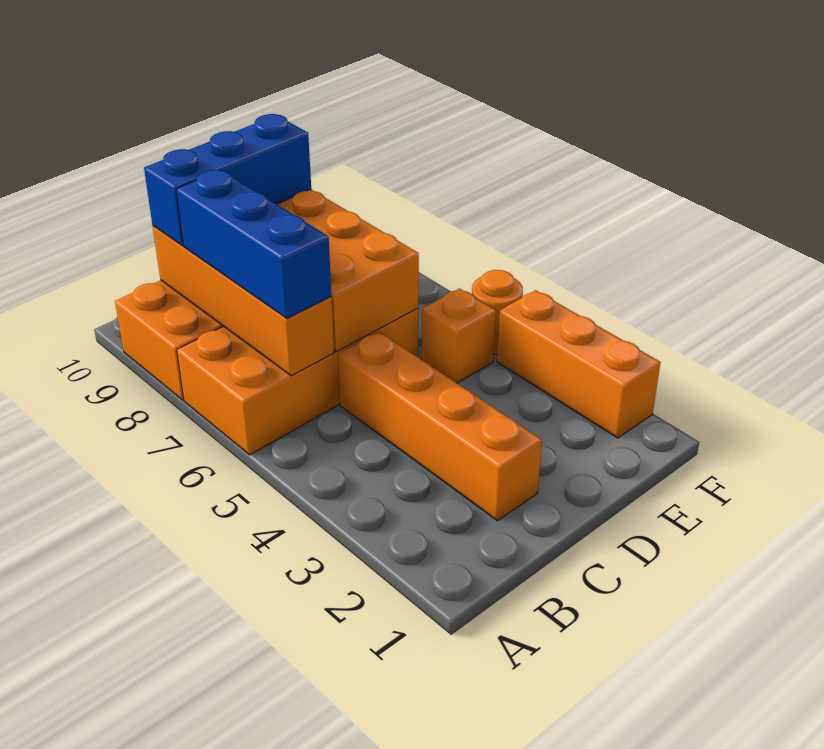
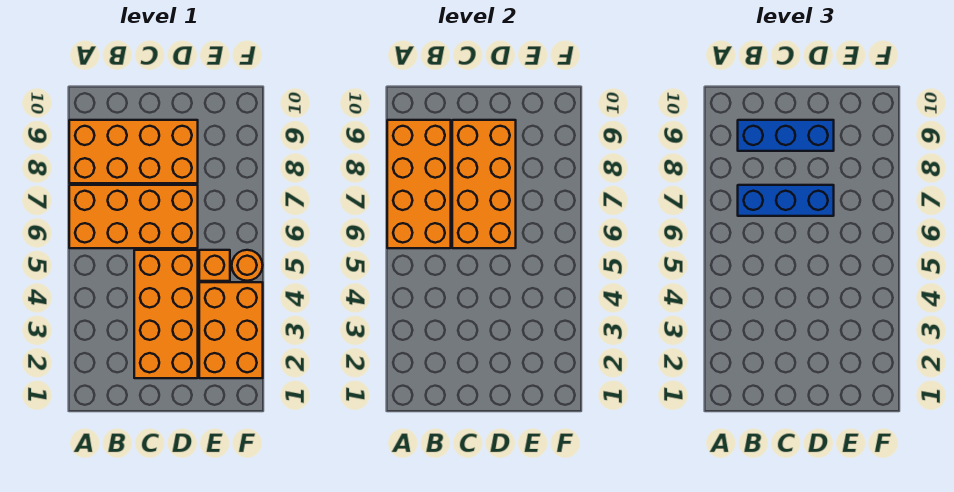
orange brick B6:B9 level 2 -> orange brick A6:B9 level 2
blue brick B6:B8 level 3 -> blue brick B7:D7 level 3
orange brick C2:C5 level 1 -> orange brick C2:D5 level 1
orange brick F2:F4 level 1 -> orange brick E2:F4 level 1

